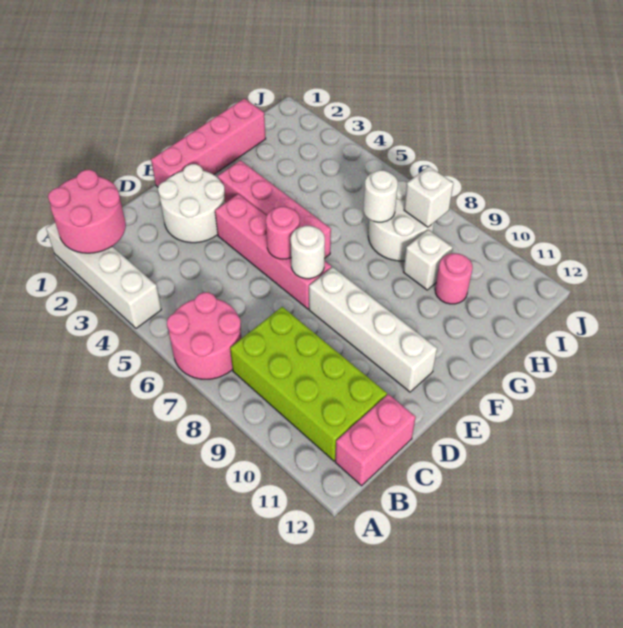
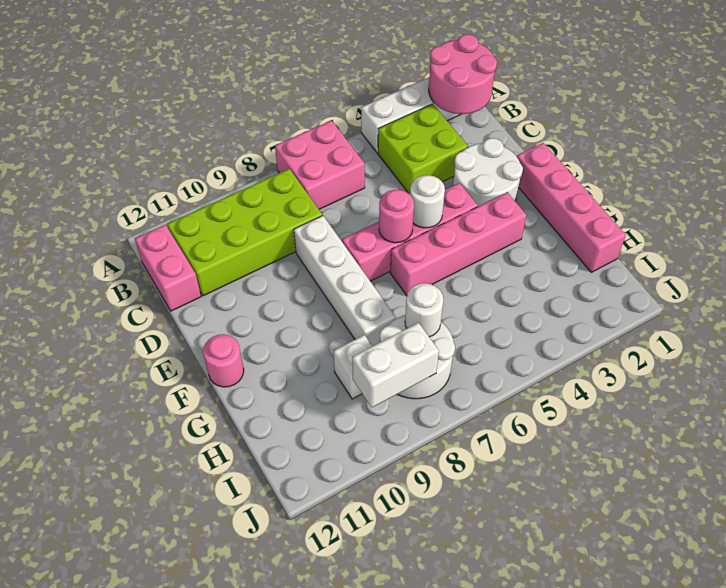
pink round brick A6:B7 level 1 -> pink brick A6:B7 level 1
none -> lime brick B3:C4 level 1
white round brick E7 level 2 -> white round brick E5 level 2
white brick E8:E11 level 1 -> white brick D8:G8 level 1
pink round brick H10 level 1 -> pink round brick F12 level 1
white brick I8 level 2 -> white brick I8:I9 level 2

